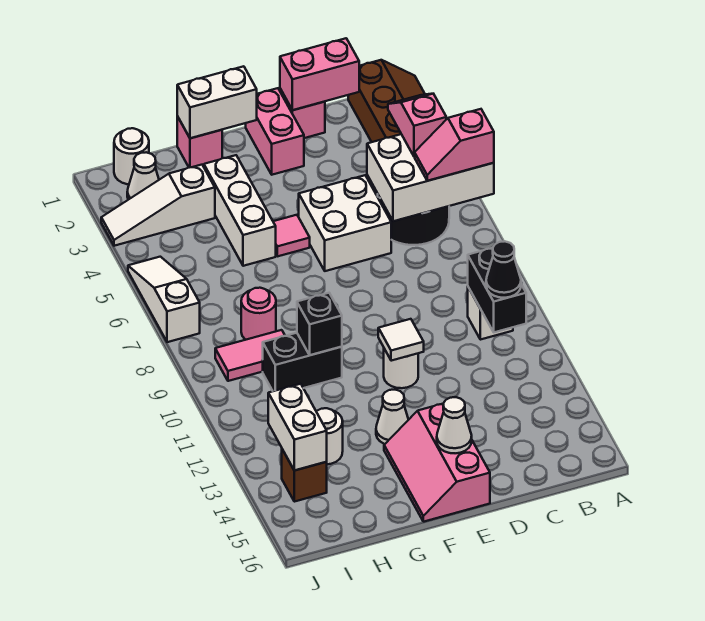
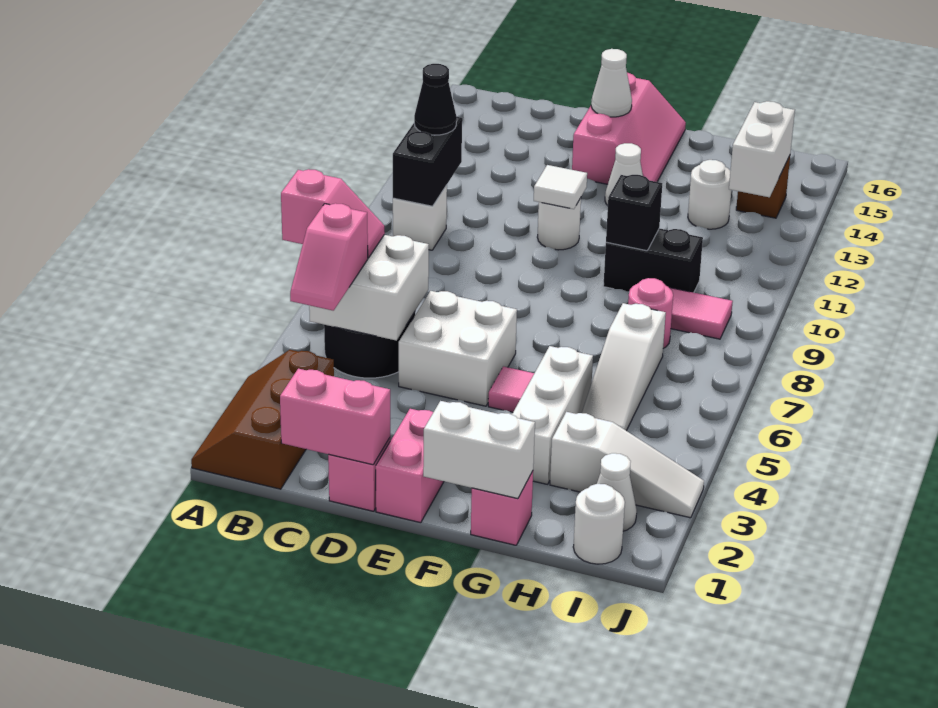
white brick A5:C6 level 2 -> white brick B5:C6 level 2
white slope J5:J7 level 1 top 7 -> white slope H5:H7 level 1 top 7

